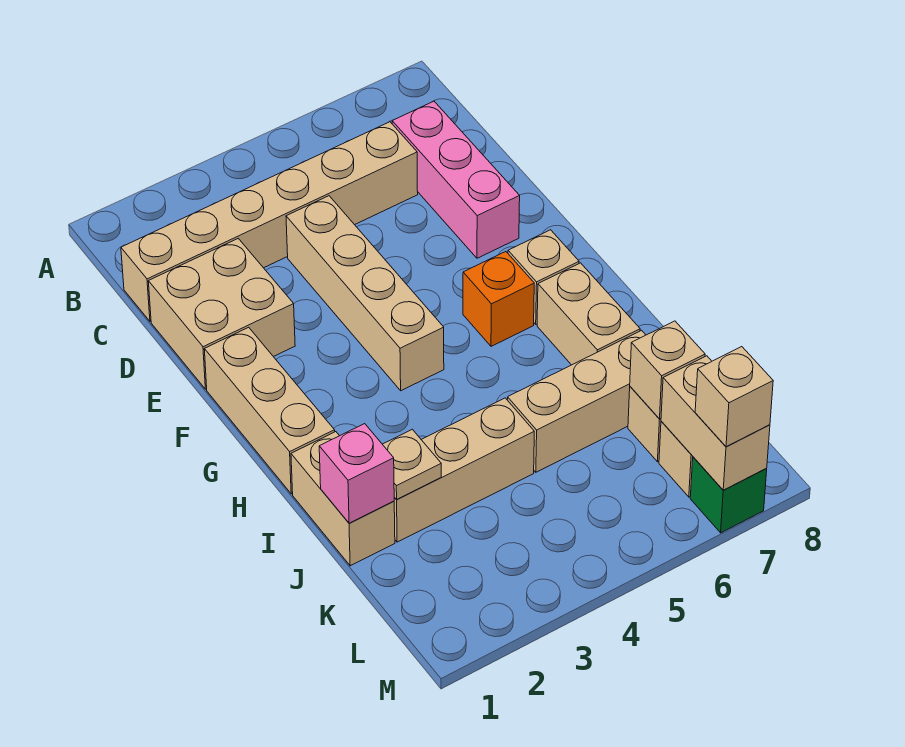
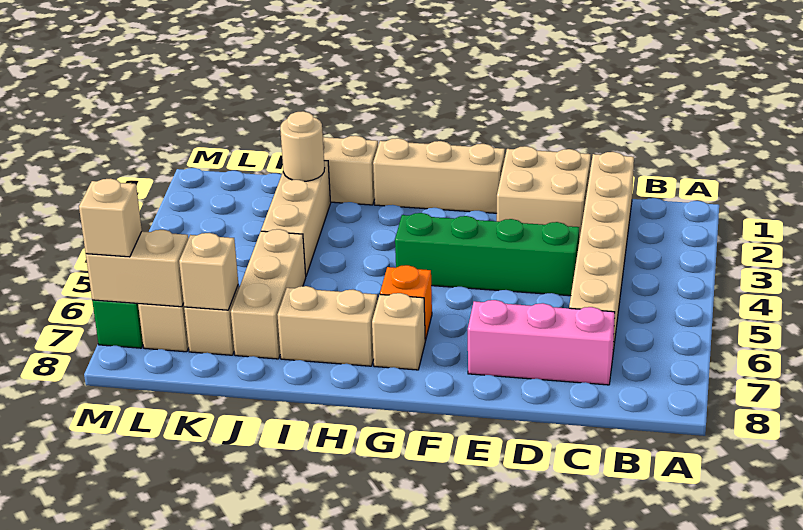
tan brick D4:G4 level 1 -> green brick D4:G4 level 1
pink brick J1 level 2 -> none
tan plate J2 level 2 -> tan round brick J2 level 2

